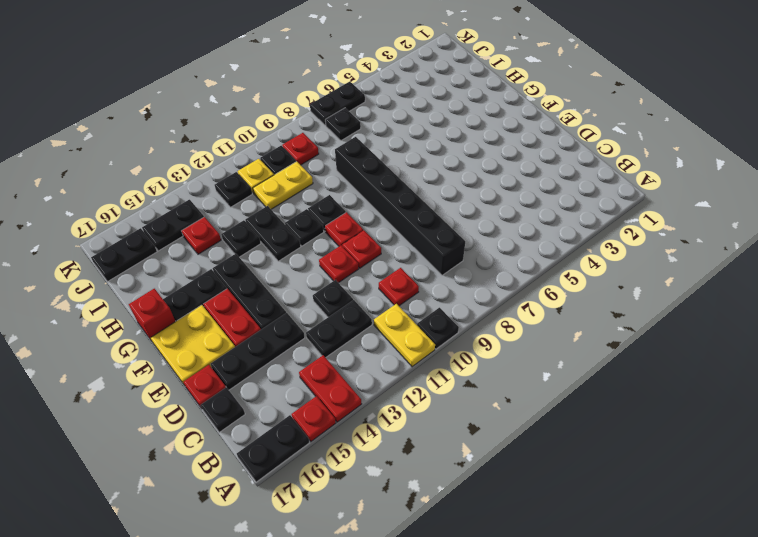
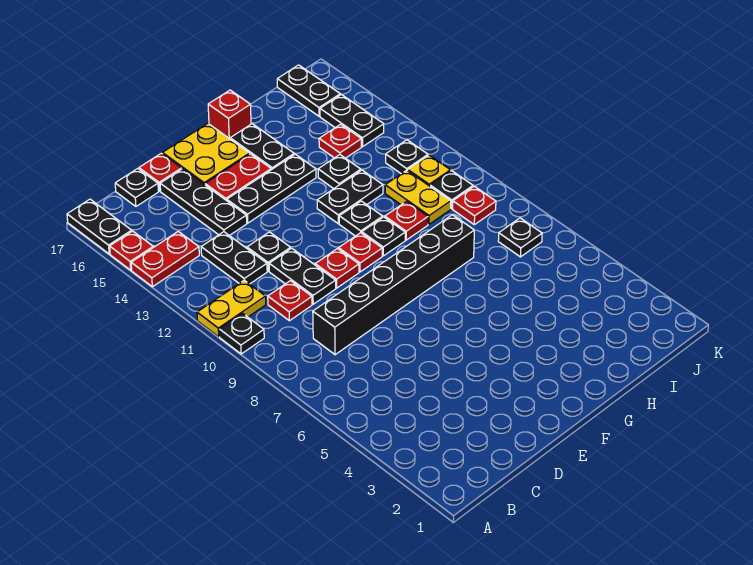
red plate E11 level 1 -> red plate H10 level 1
black plate K6:K7 level 1 -> black plate D10:D11 level 1

